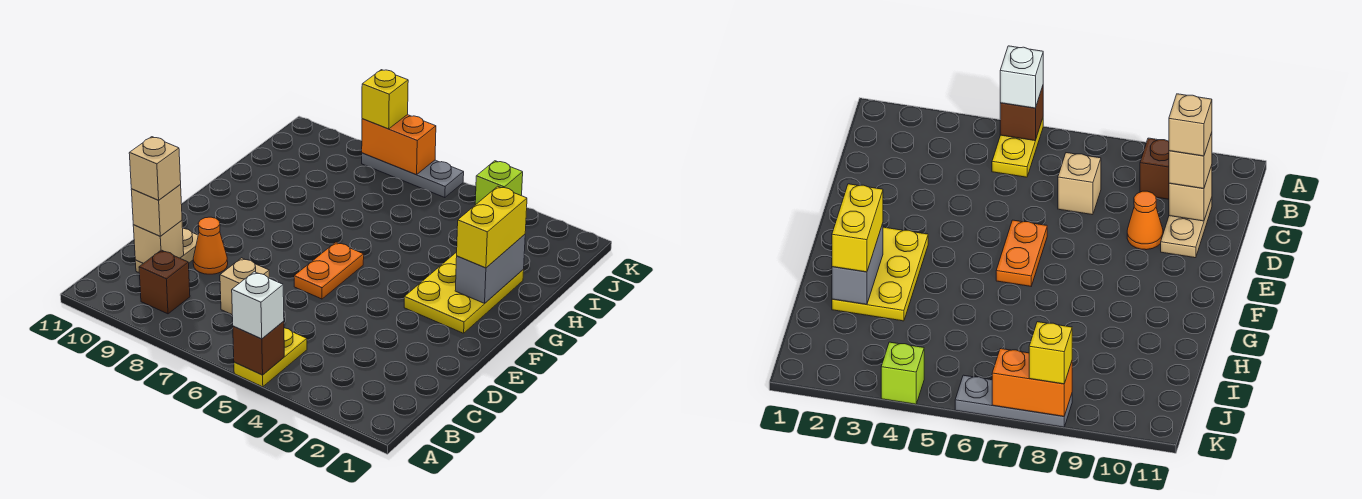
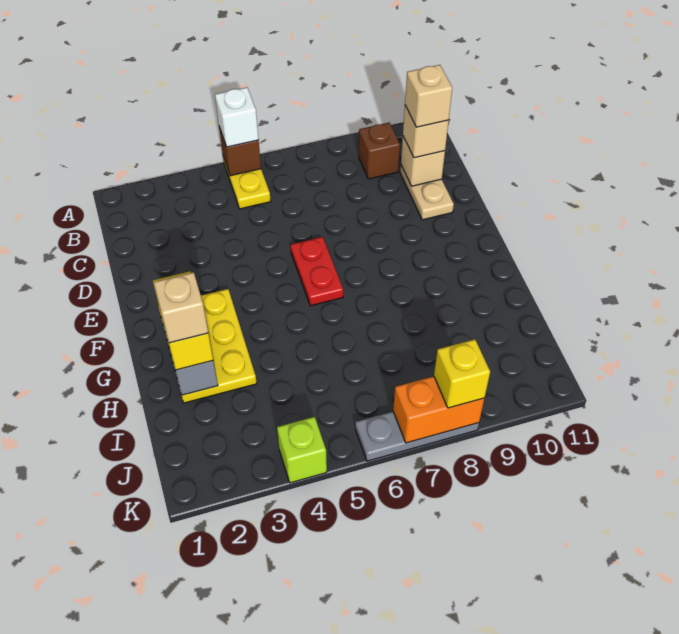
tan brick C7 level 1 -> tan brick H2 level 4
orange cone D9 level 1 -> none
orange plate E6:F6 level 1 -> red plate E6:F6 level 1

